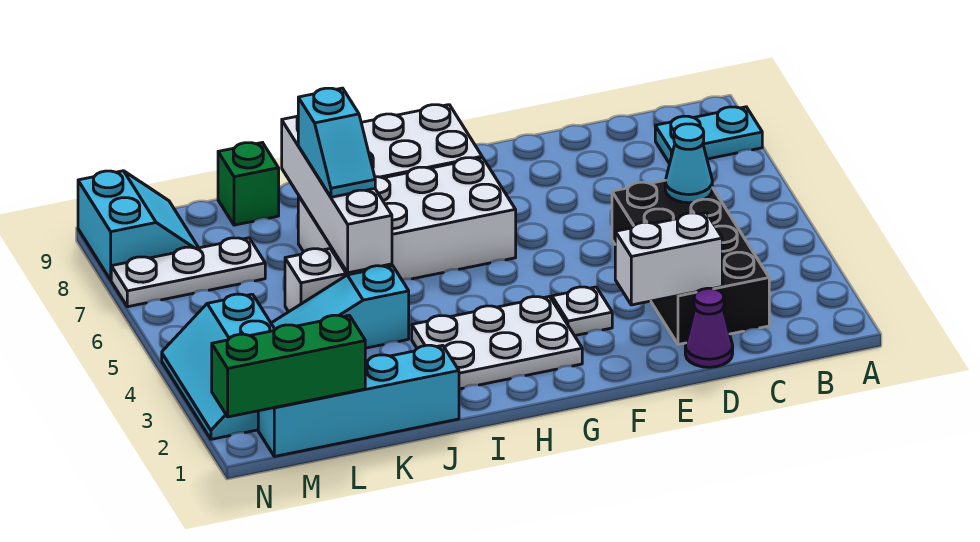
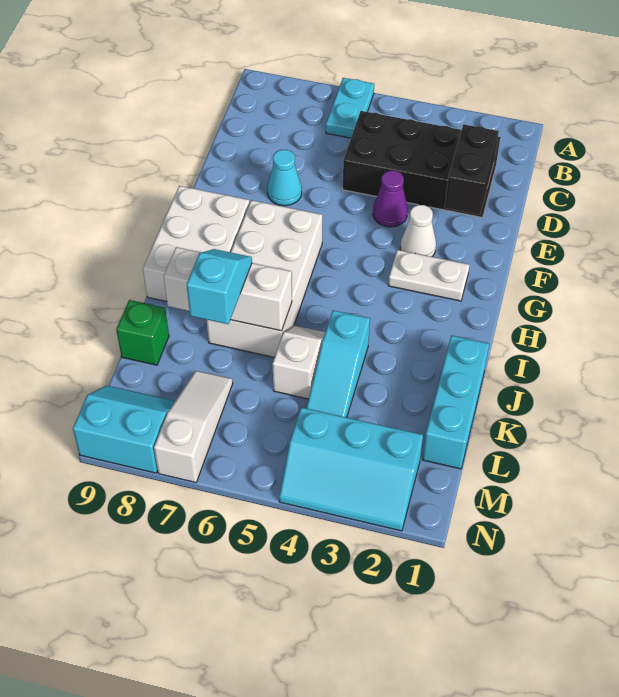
cyan plate A8:B8 level 1 -> cyan plate A6:B6 level 1
cyan cone C5 level 2 -> cyan cone E7 level 1
purple cone D1 level 1 -> purple cone E4 level 1
white brick D2:E2 level 2 -> black brick D2:E2 level 2
white plate F3 level 1 -> white cone F3 level 1
white plate G2:I3 level 1 -> white plate G2:G3 level 1
cyan brick J1:M1 level 1 -> cyan brick J1:L1 level 1
white brick J5:J8 level 2 -> white brick J6:J8 level 2
cyan slope J6:J7 level 3 top 7 -> cyan slope J7:K7 level 3 top K
green brick L1:N1 level 2 -> none
white plate L7:N7 level 1 -> white slope L7:N7 level 1 top N

